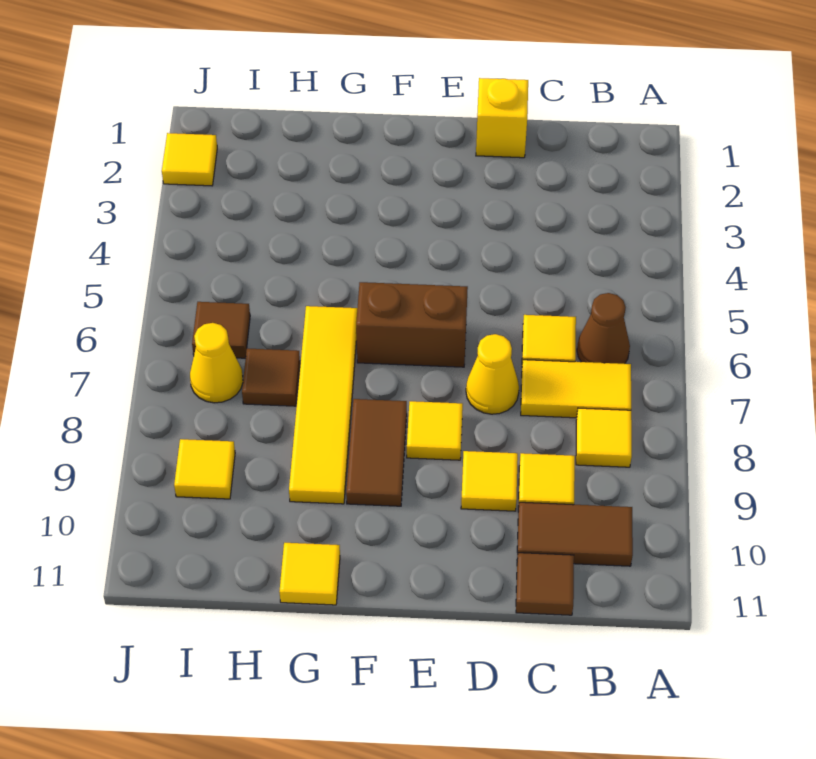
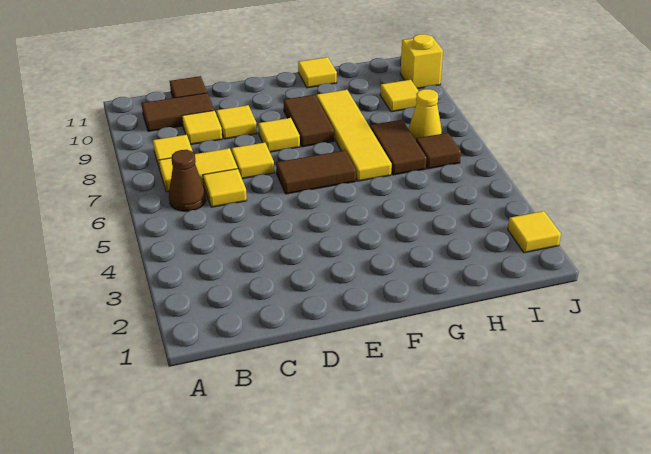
yellow brick D1 level 1 -> yellow brick J10 level 1
yellow cone D7 level 1 -> yellow tile D7 level 1
brown brick E6:F6 level 1 -> brown tile E6:F6 level 1
brown tile H7 level 1 -> brown tile H6:H7 level 1

